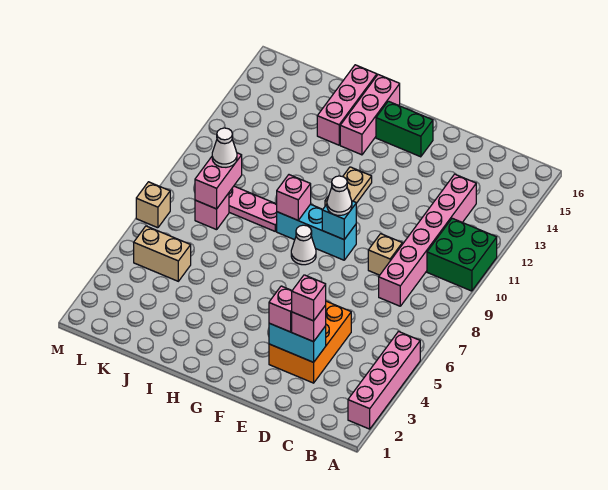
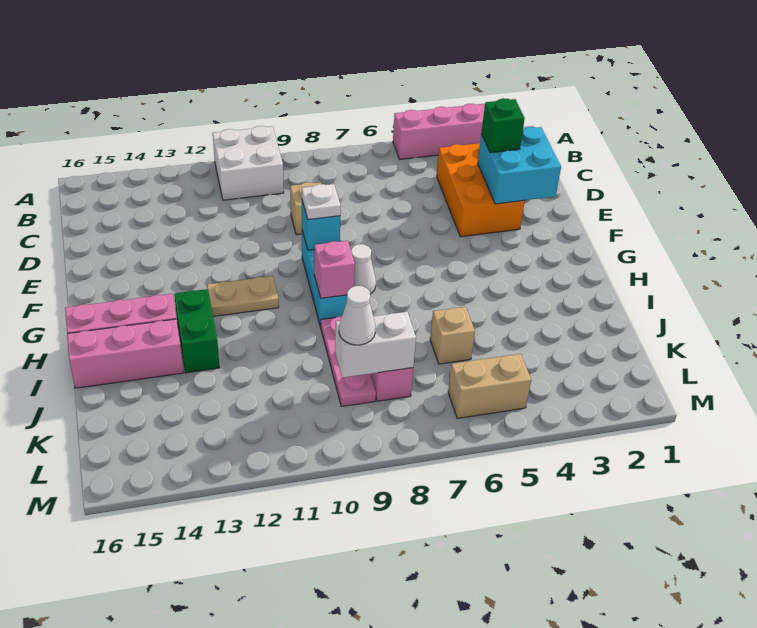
green brick A10:B11 level 1 -> white brick A10:B11 level 1
pink brick C8:C13 level 1 -> none
orange brick D3:E5 level 1 -> orange brick C3:E4 level 1
cyan brick D3:E3 level 2 -> cyan brick D2:E3 level 2
pink brick D3 level 3 -> green brick D3 level 3
pink brick D3 level 4 -> none
pink brick E3 level 3 -> none
white cone F9 level 3 -> white plate F9 level 3
green brick F15:G15 level 1 -> green brick H13:I13 level 1
tan brick K5:L5 level 1 -> tan brick L5:L6 level 1
pink brick K8:K9 level 2 -> white brick K8:K9 level 2
tan brick M7 level 1 -> tan brick J6 level 1

